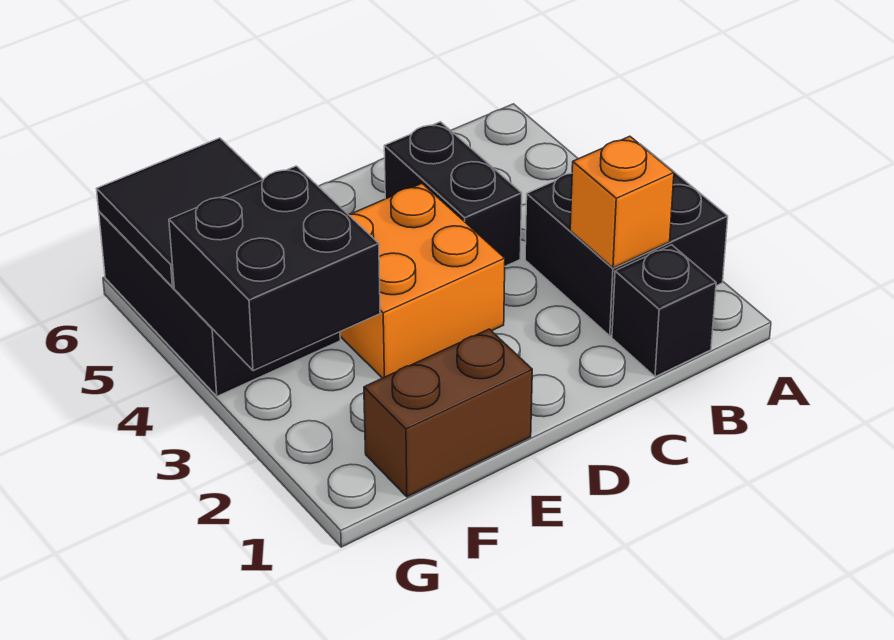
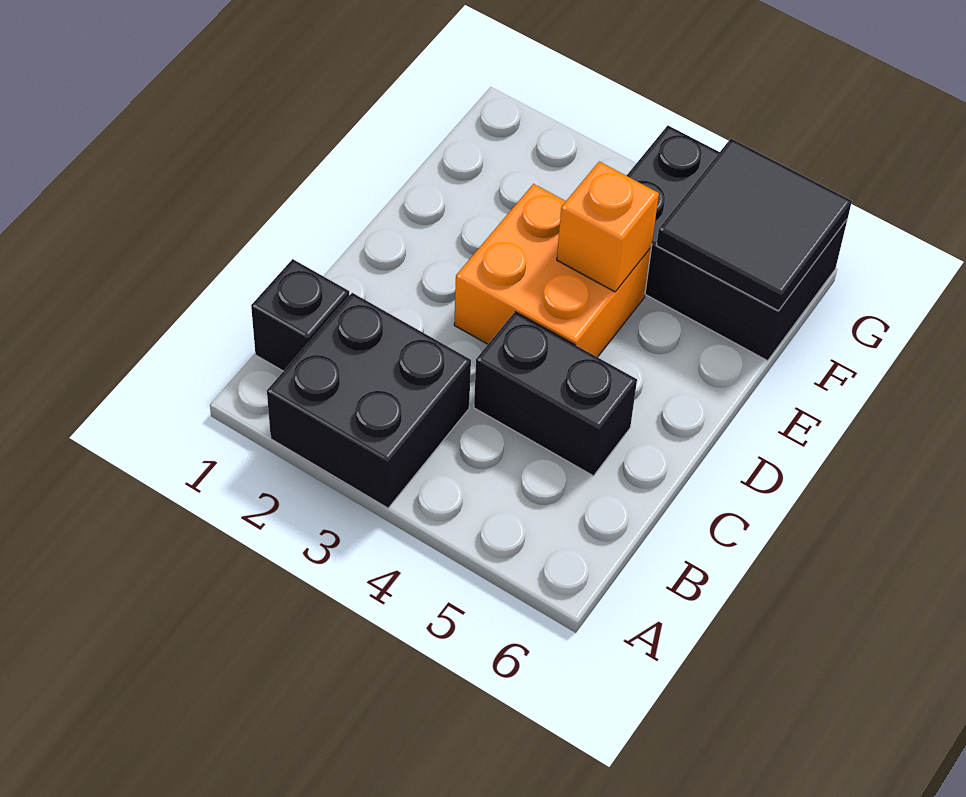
orange brick B2 level 2 -> orange brick E4 level 2
brown brick E1:F1 level 1 -> none
black brick F3:G4 level 2 -> none

